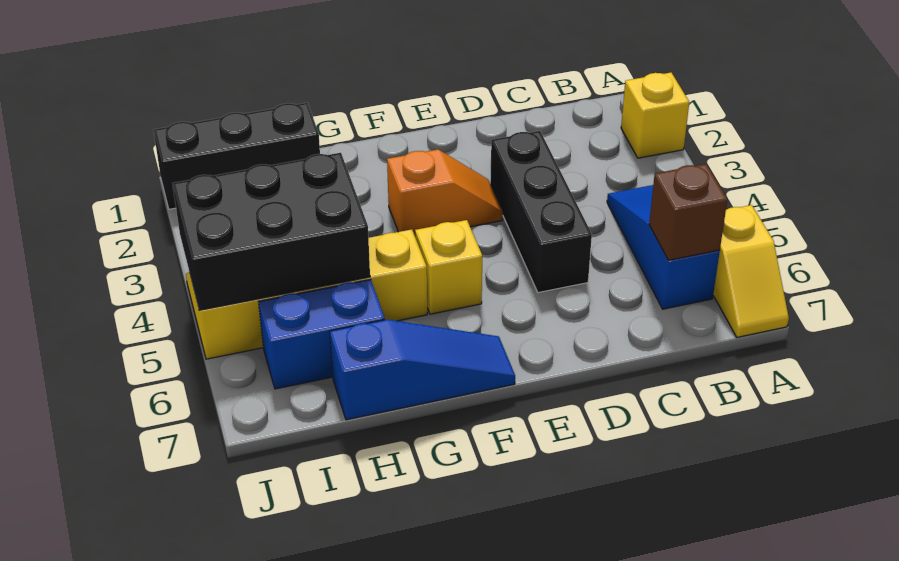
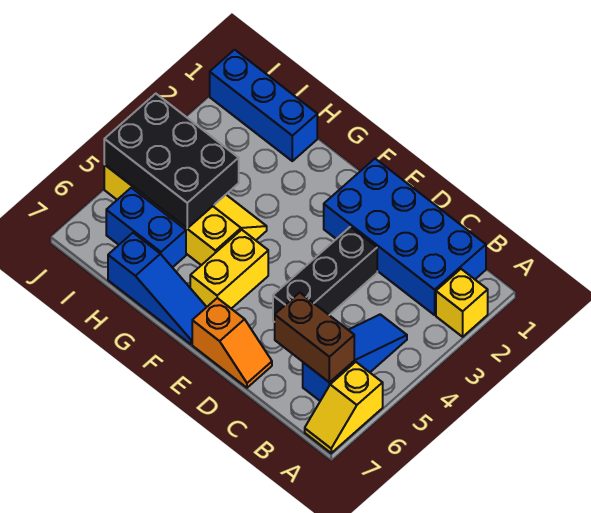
none -> blue brick B1:E2 level 1
brown brick B6 level 2 -> brown brick B6:C6 level 2
orange slope E3:F3 level 1 top F -> orange slope D7:E7 level 1 top E
yellow brick F5 level 1 -> yellow brick F5:F6 level 1
black brick H1:J1 level 1 -> blue brick H1:J1 level 1

